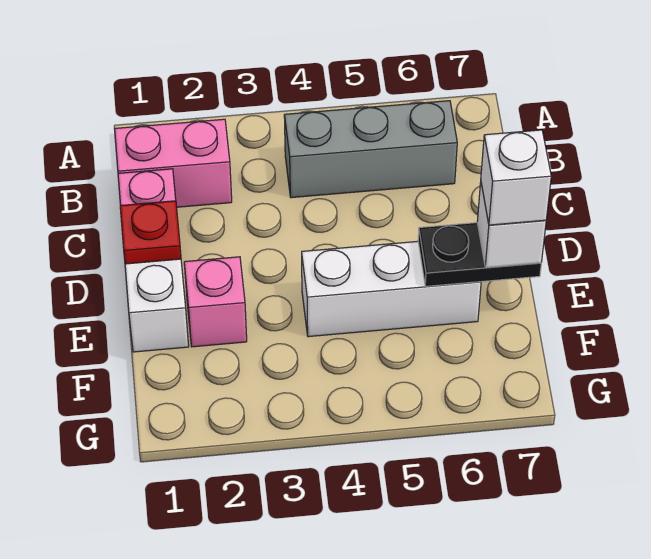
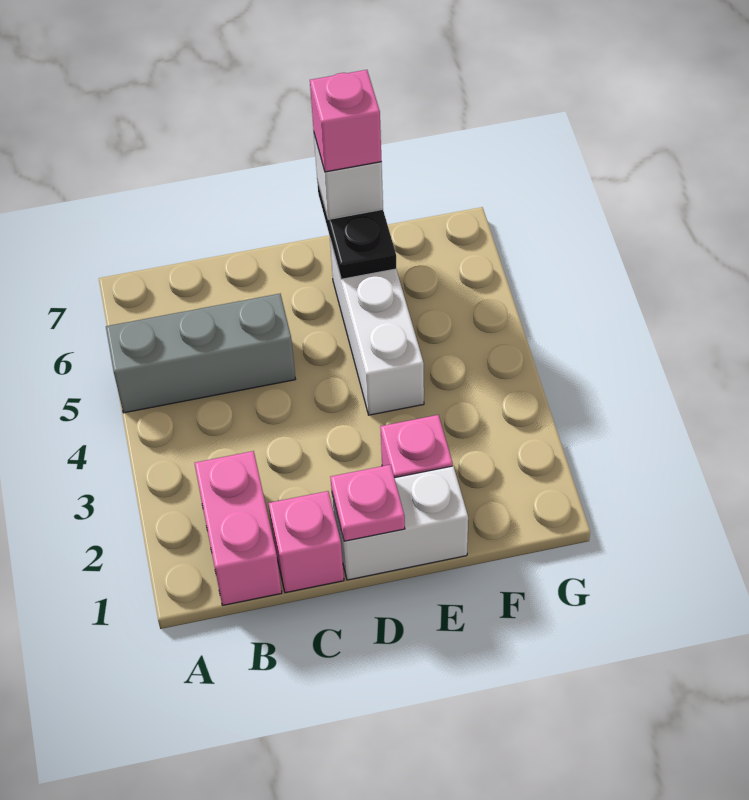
grey brick B4:B6 level 1 -> grey brick A5:C5 level 1
red plate D1 level 2 -> pink plate D1 level 2
white brick E7 level 4 -> pink brick E7 level 4

